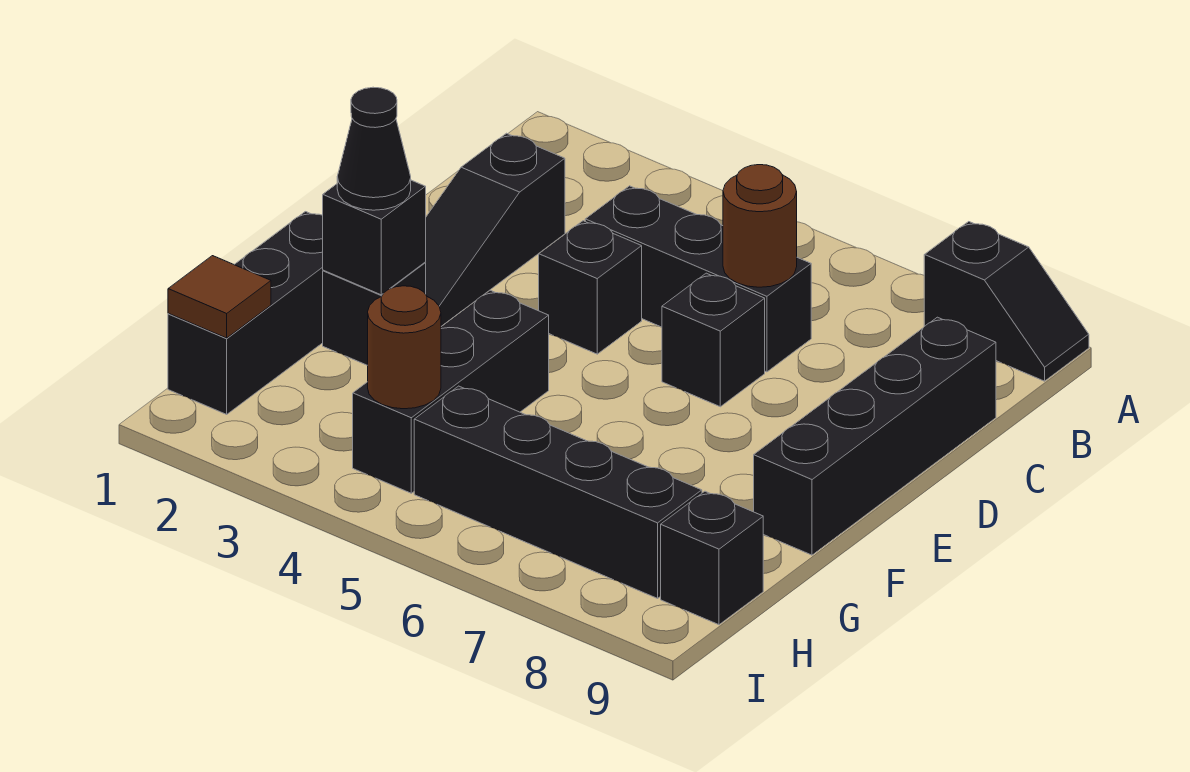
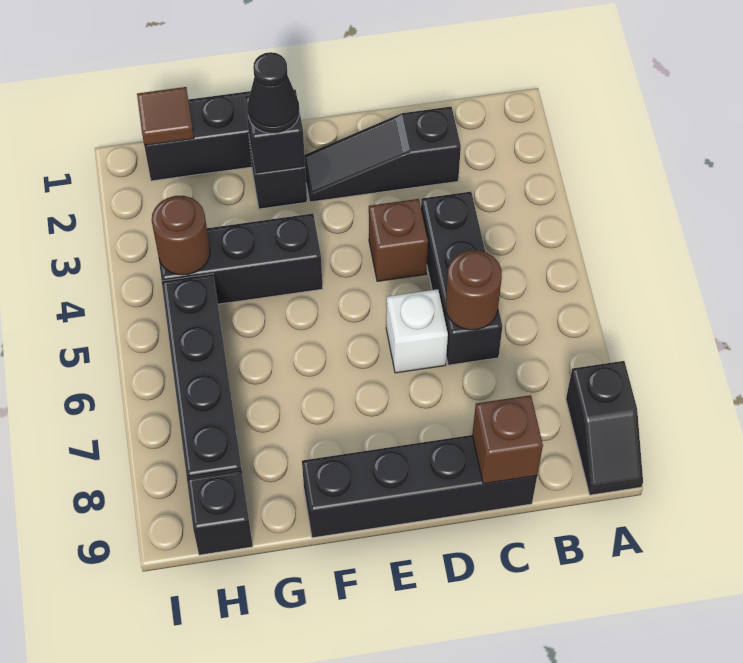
none -> brown brick C9 level 2
black brick D4 level 1 -> brown brick D4 level 1
black brick D6 level 1 -> white brick D6 level 1

